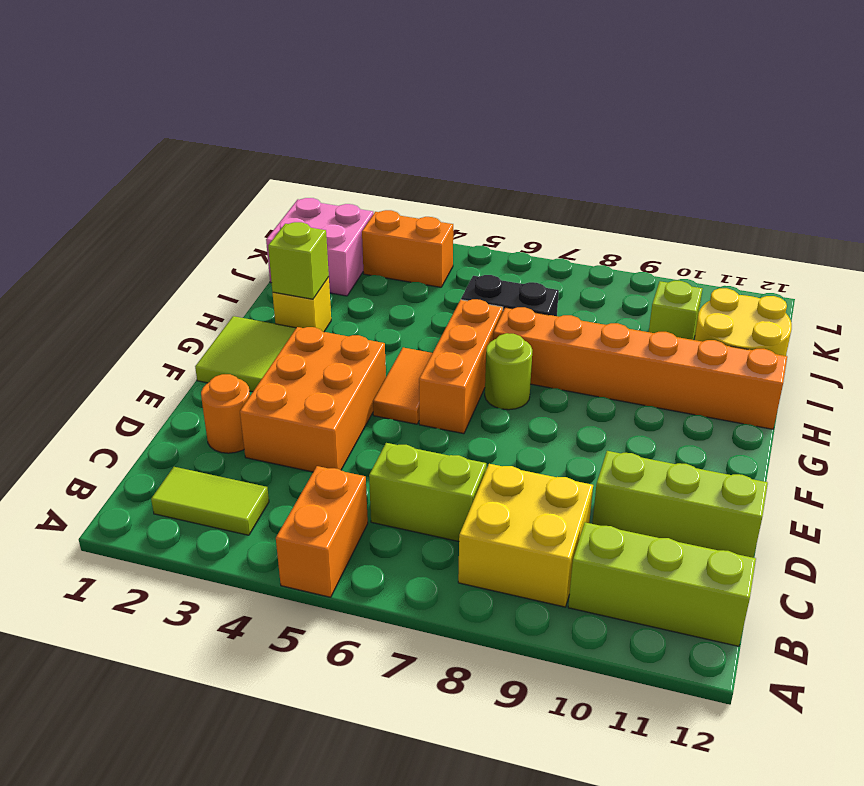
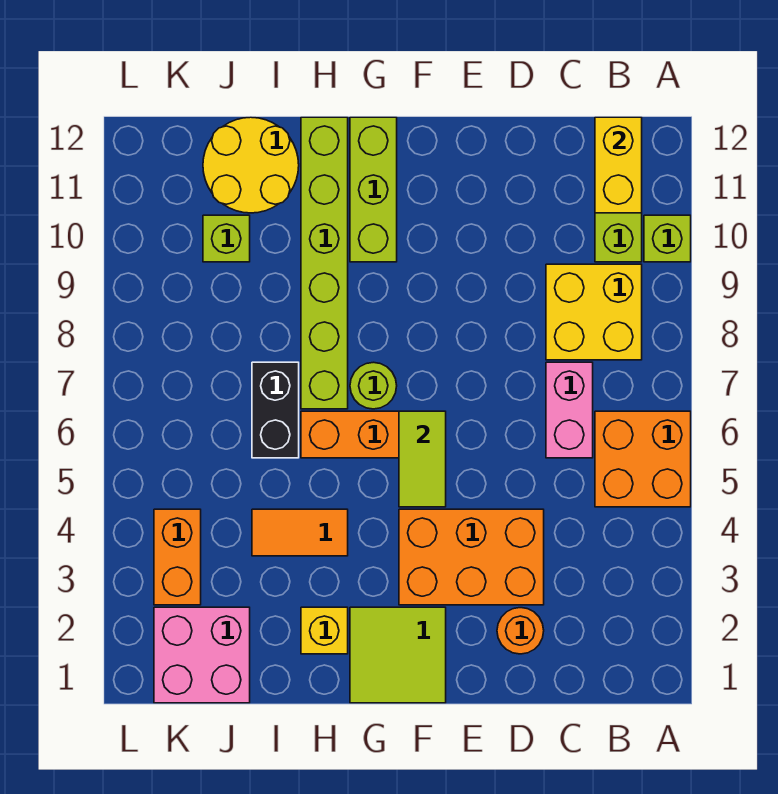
orange brick A5:B5 level 1 -> orange brick A5:B6 level 1
lime tile B2:B3 level 1 -> lime tile F5:F6 level 2
none -> yellow brick B11:B12 level 2
lime brick C6:C7 level 1 -> pink brick C6:C7 level 1
lime brick D10:D12 level 1 -> lime brick G10:G12 level 1
orange tile F5:G5 level 1 -> orange tile H4:I4 level 1
lime brick H2 level 2 -> lime brick A10 level 1
orange brick H7:H12 level 1 -> lime brick H7:H12 level 1

